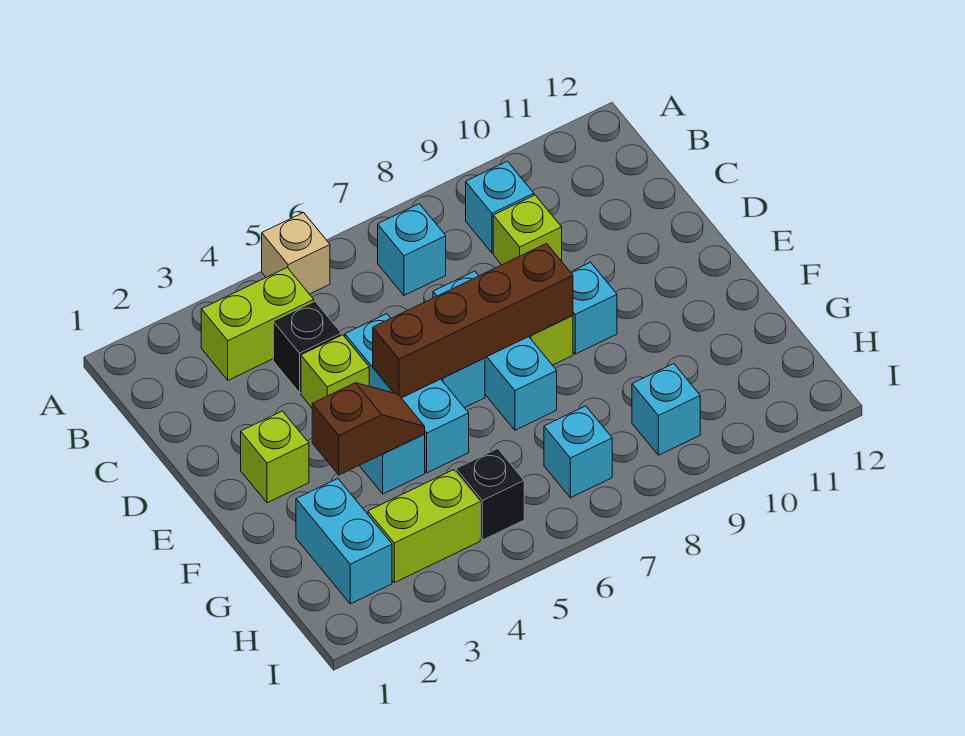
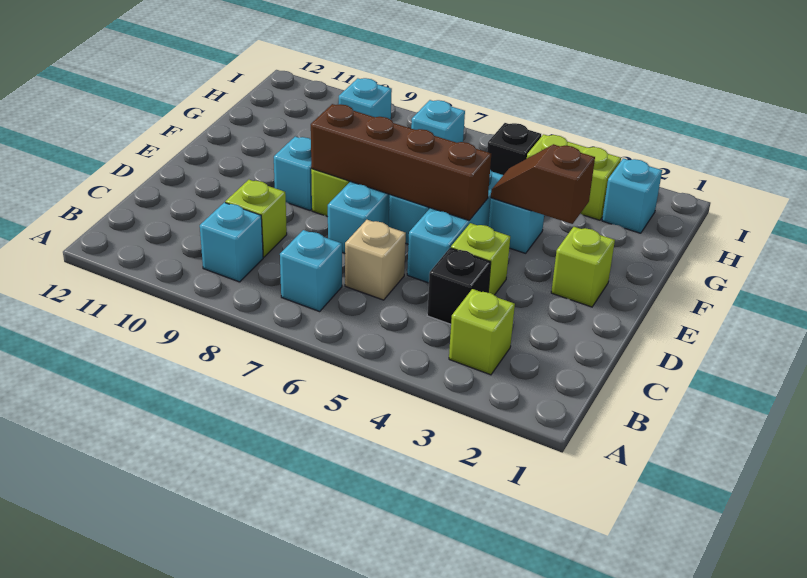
tan brick A5 level 1 -> tan brick C6 level 1
lime brick B3:B4 level 1 -> lime brick B3 level 1
cyan brick G2:H2 level 1 -> cyan brick H2 level 1

